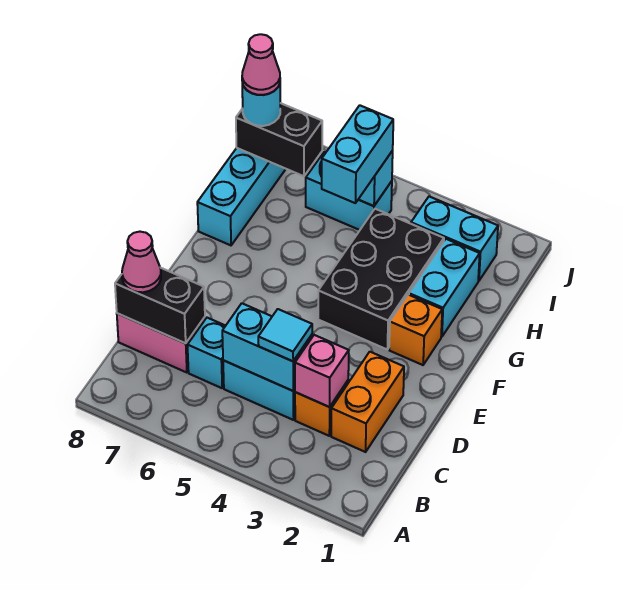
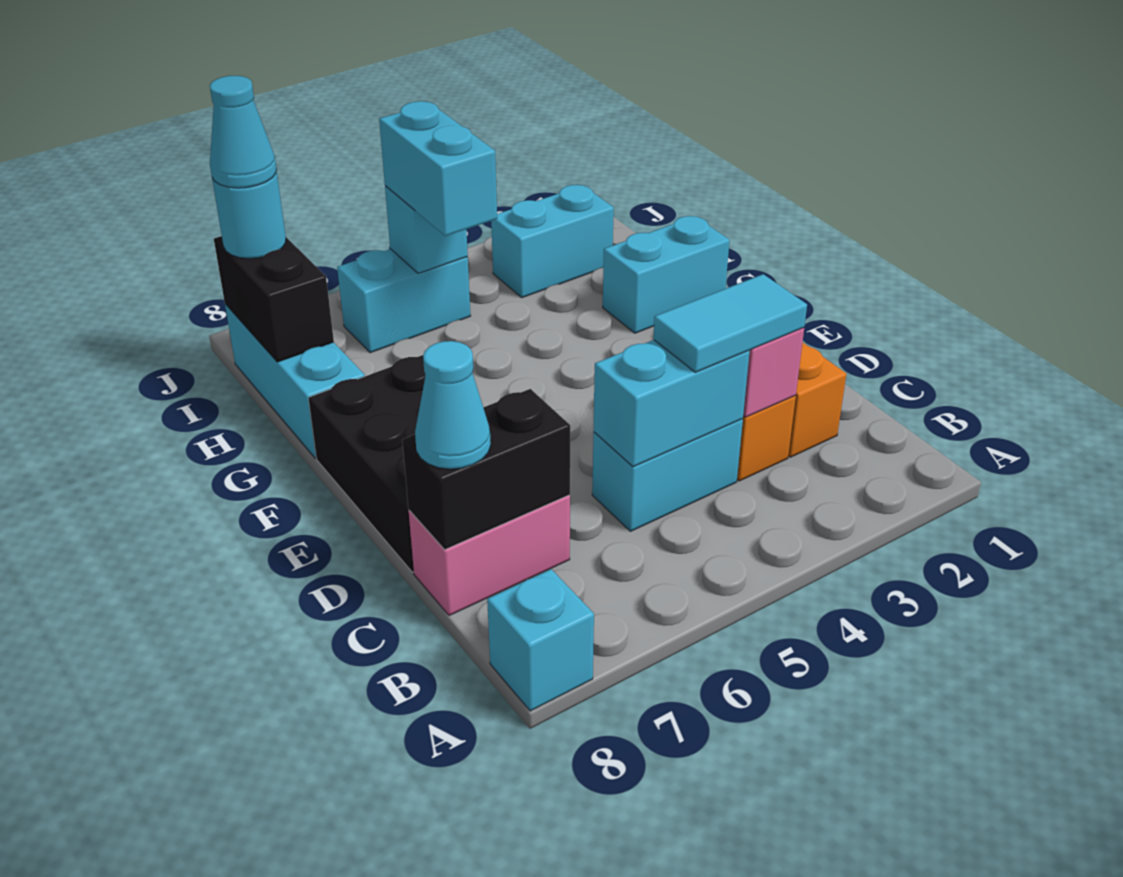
cyan tile C4 level 3 -> cyan tile C3:C4 level 3
cyan brick C6 level 1 -> cyan brick A8 level 1
pink cone C8 level 3 -> cyan cone C8 level 3
orange brick F2 level 1 -> none
black brick F3:H4 level 1 -> black brick D7:F8 level 1
cyan brick G2:H2 level 1 -> cyan brick G1:G2 level 1
black brick I7:I8 level 2 -> black brick H8:I8 level 2
pink cone I8 level 4 -> cyan cone I8 level 4

